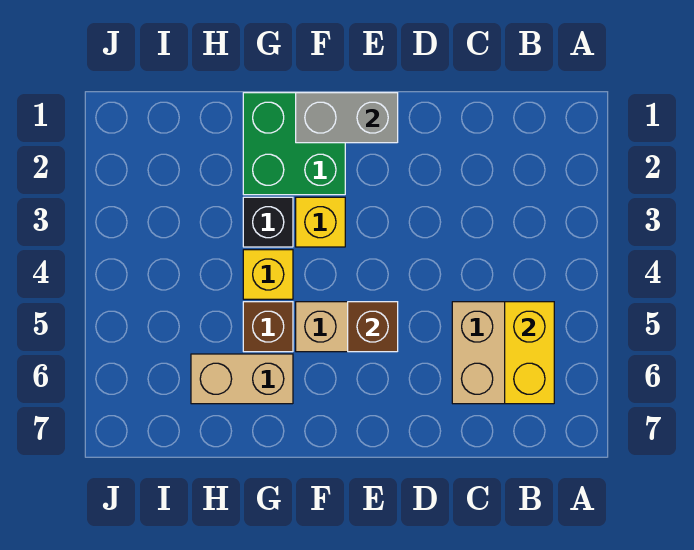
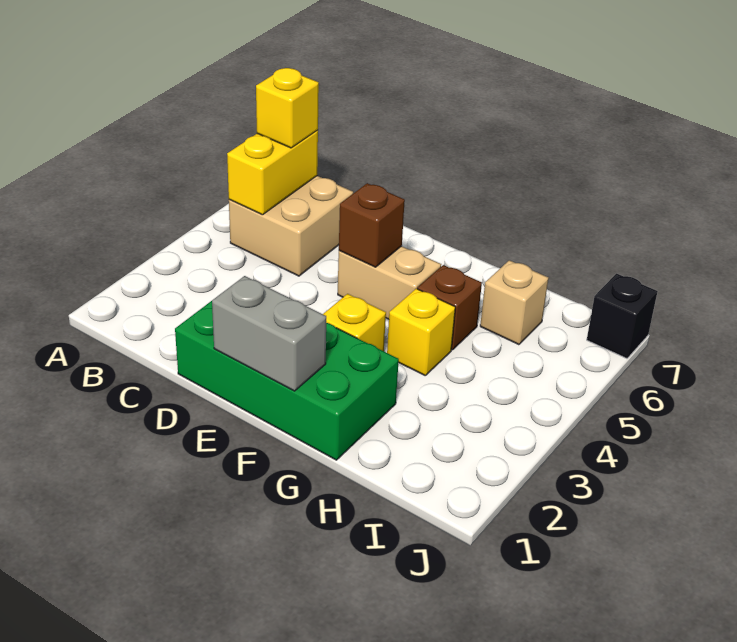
none -> yellow brick B6 level 3
green brick F1:G2 level 1 -> green brick D1:G2 level 1
black brick G3 level 1 -> black brick J7 level 1
tan brick G6:H6 level 1 -> tan brick H6 level 1

